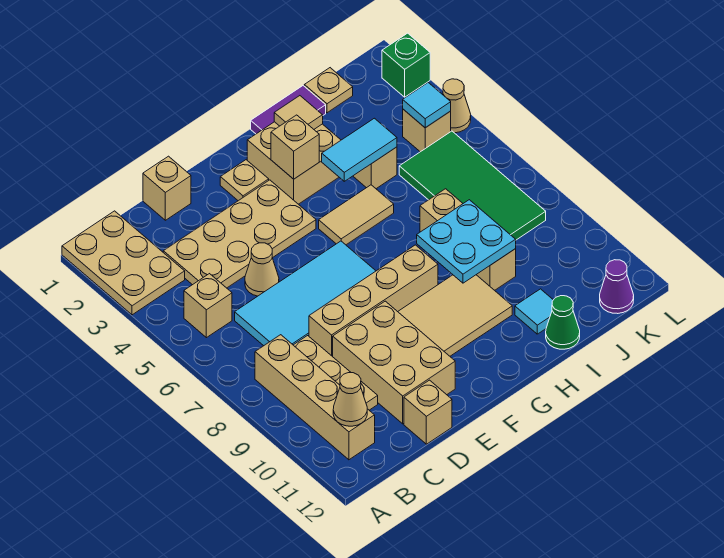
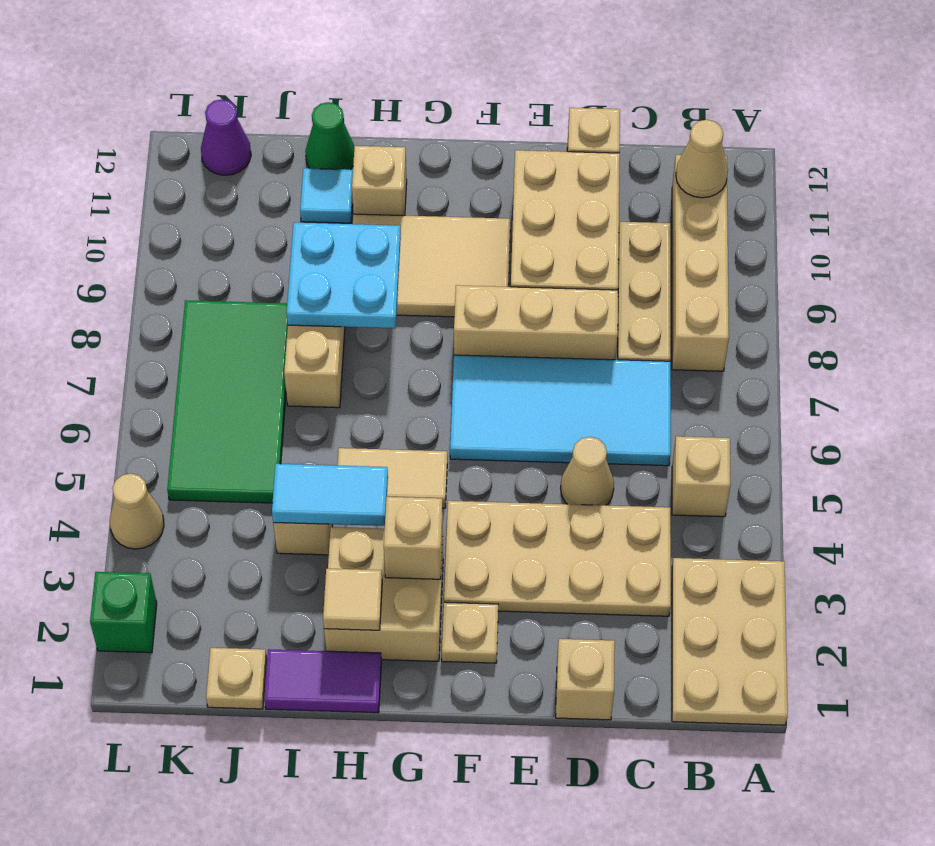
tan brick D8:G8 level 1 -> tan brick D8:F8 level 1
tan brick K4 level 1 -> tan brick H11 level 1
cyan tile K4 level 2 -> none

